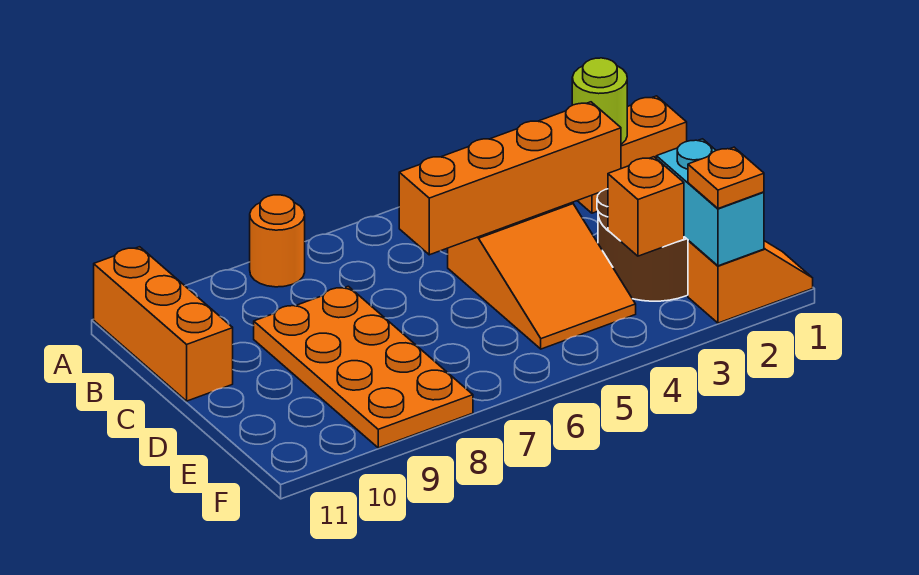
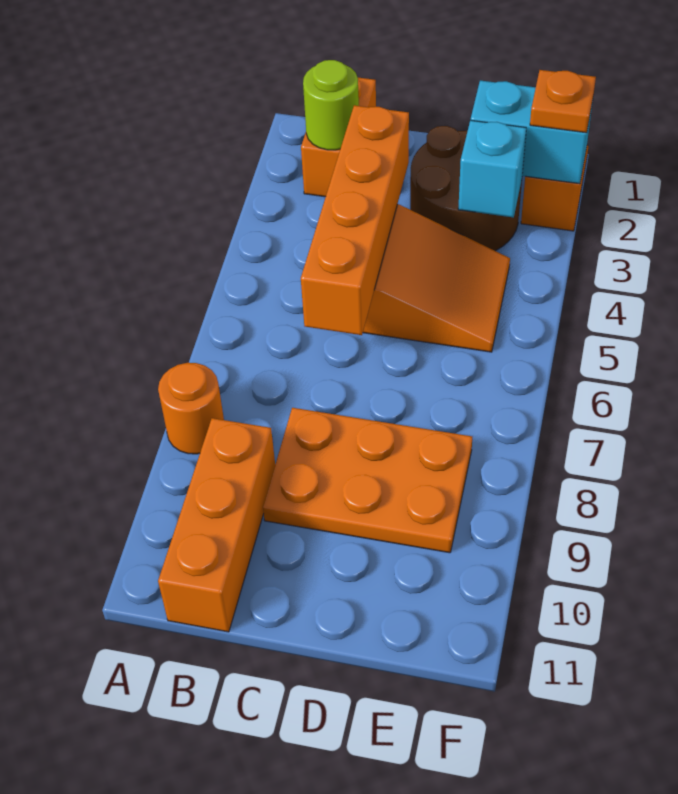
orange brick A11:C11 level 1 -> orange brick B9:B11 level 1
orange plate C8:F9 level 1 -> orange plate C8:E9 level 1
orange brick E3 level 2 -> cyan brick E3 level 2

